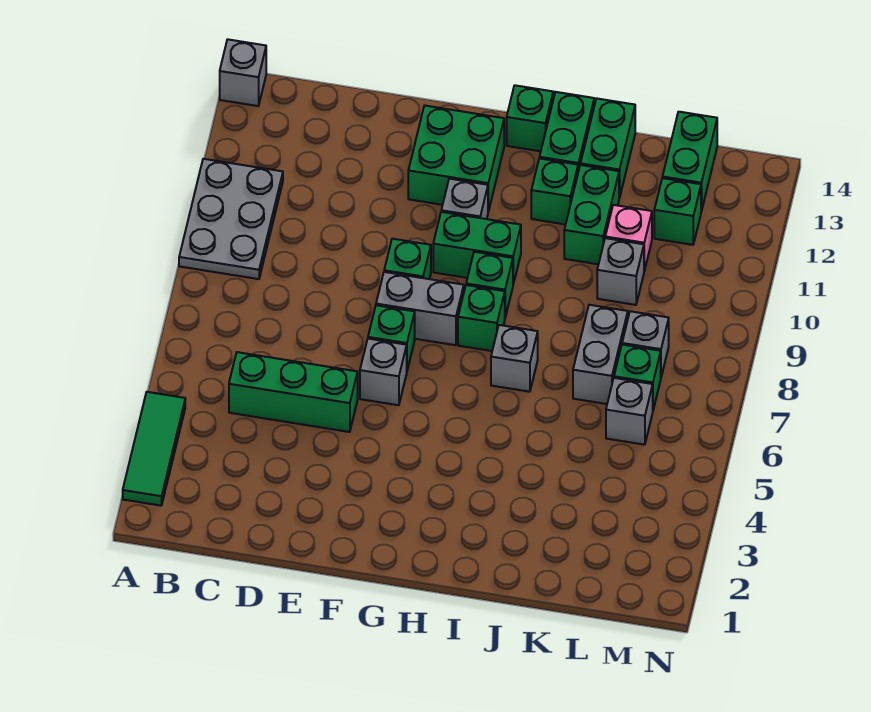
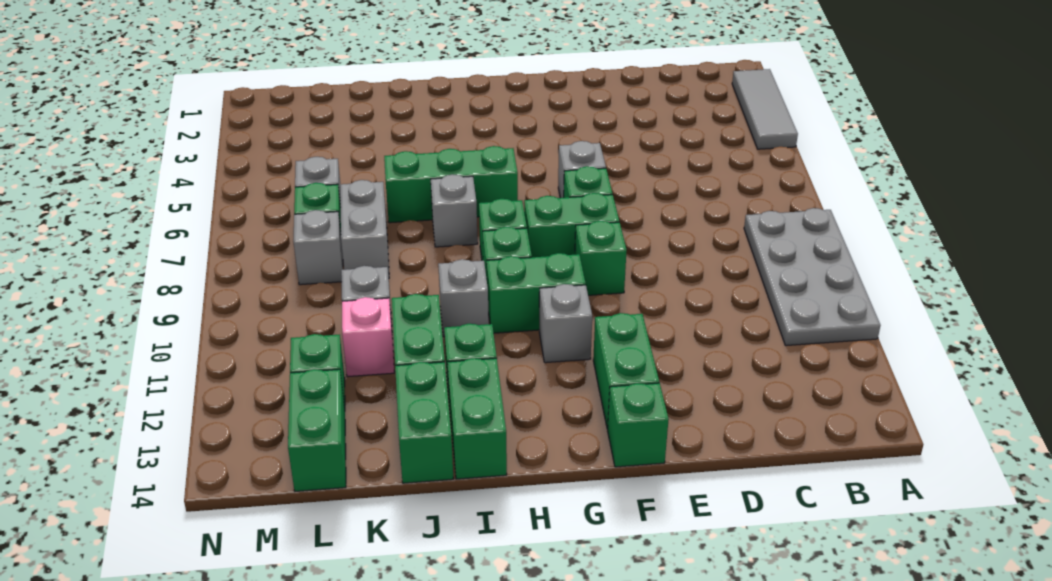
green tile A2:A4 level 1 -> grey tile A2:A4 level 1
grey plate A9:B11 level 1 -> grey plate A8:B11 level 1
grey brick A14 level 1 -> grey brick I10 level 1
green brick C5:E5 level 1 -> green brick H6:J6 level 1
grey brick F8:G8 level 1 -> green brick F8:G8 level 1
green brick F12:G13 level 1 -> green brick F12:F13 level 1
green brick H14 level 1 -> green brick F14 level 1

